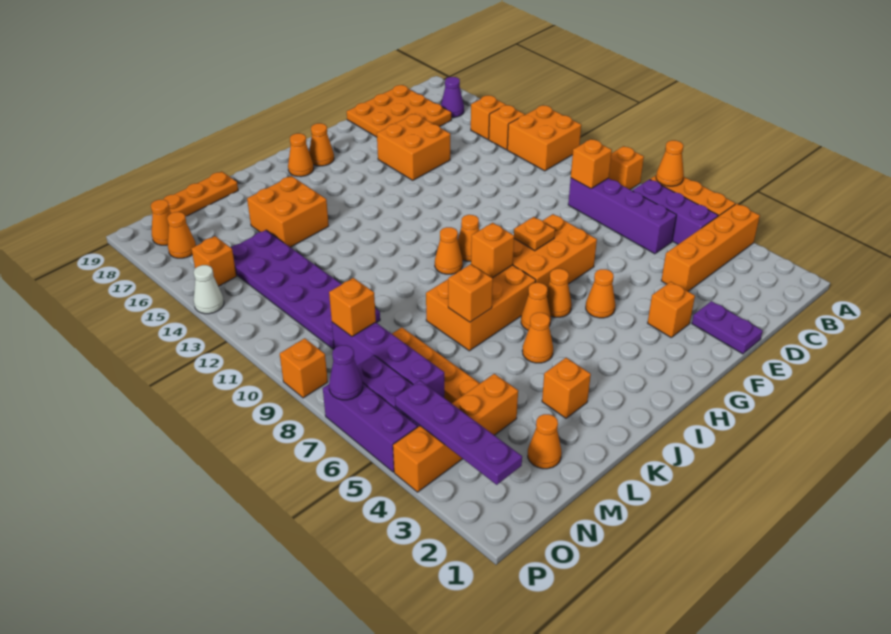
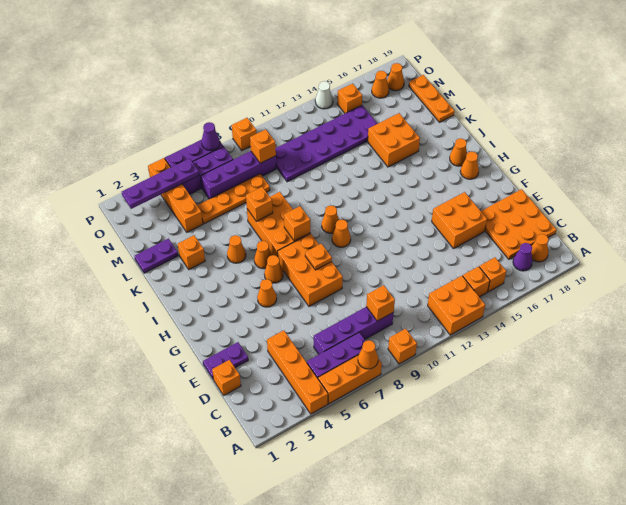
orange brick F3 level 1 -> orange brick D1 level 1
none -> purple plate L1:L2 level 1
orange cone M2 level 1 -> orange cone B18 level 1

